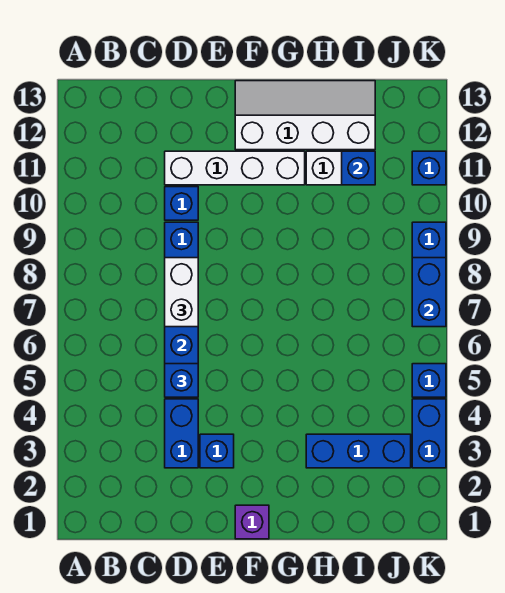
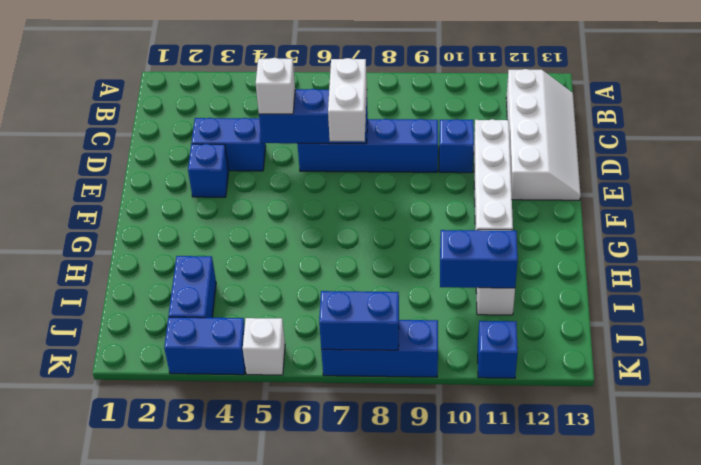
blue brick D5 level 3 -> white brick D5 level 3
white brick D7:D8 level 3 -> white brick D7:E7 level 3
purple brick F1 level 1 -> none
white slope F12:I13 level 1 top 12 -> white slope B12:E13 level 1 top 12
blue brick H3:J3 level 1 -> blue brick I3:J3 level 1
blue brick I11 level 2 -> blue brick I10:I11 level 2
blue brick K5 level 1 -> white brick K5 level 1

